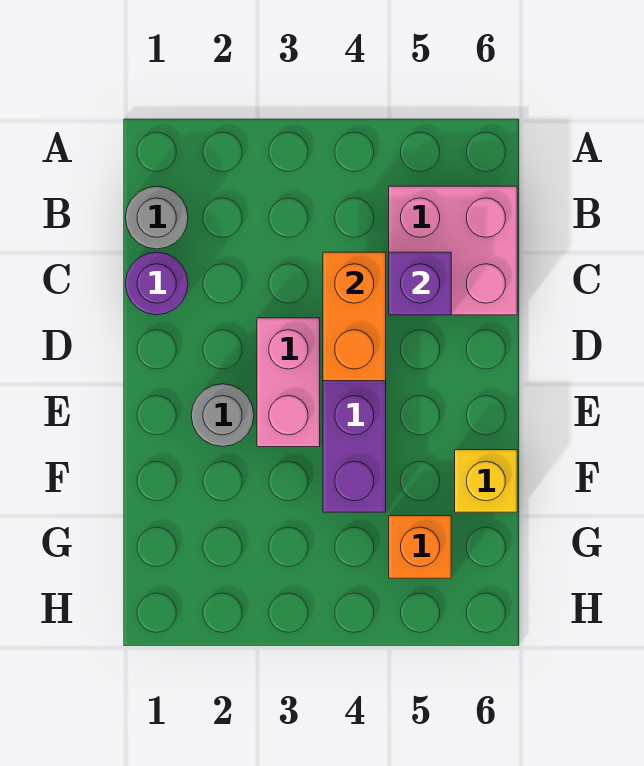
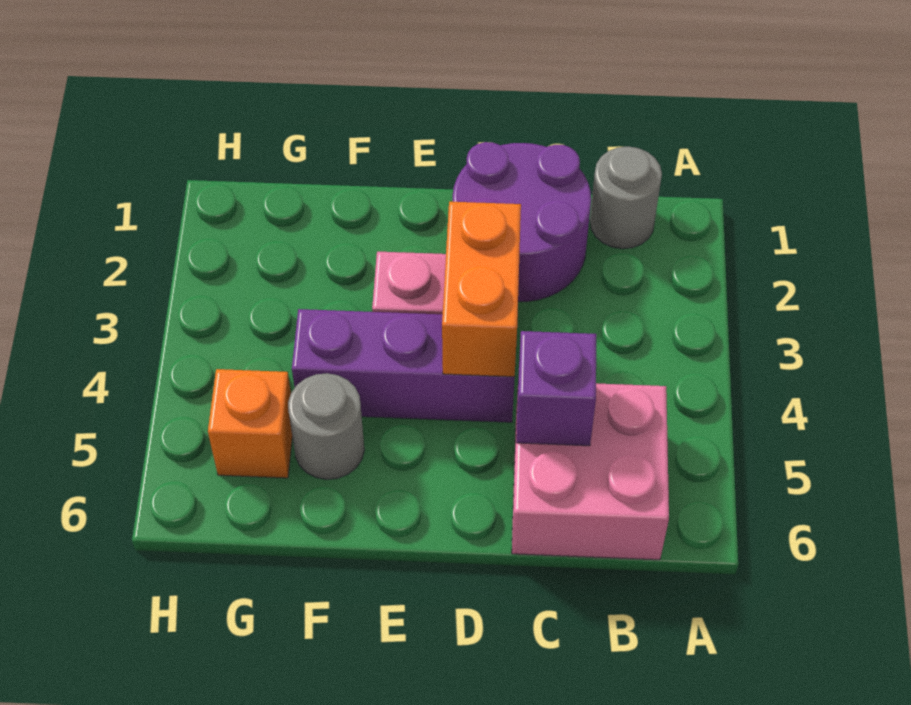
purple round brick C1 level 1 -> purple round brick C1:D2 level 1
orange brick C4:D4 level 2 -> orange brick D3:D4 level 2
grey round brick E2 level 1 -> grey round brick F5 level 1
yellow brick F6 level 1 -> none

